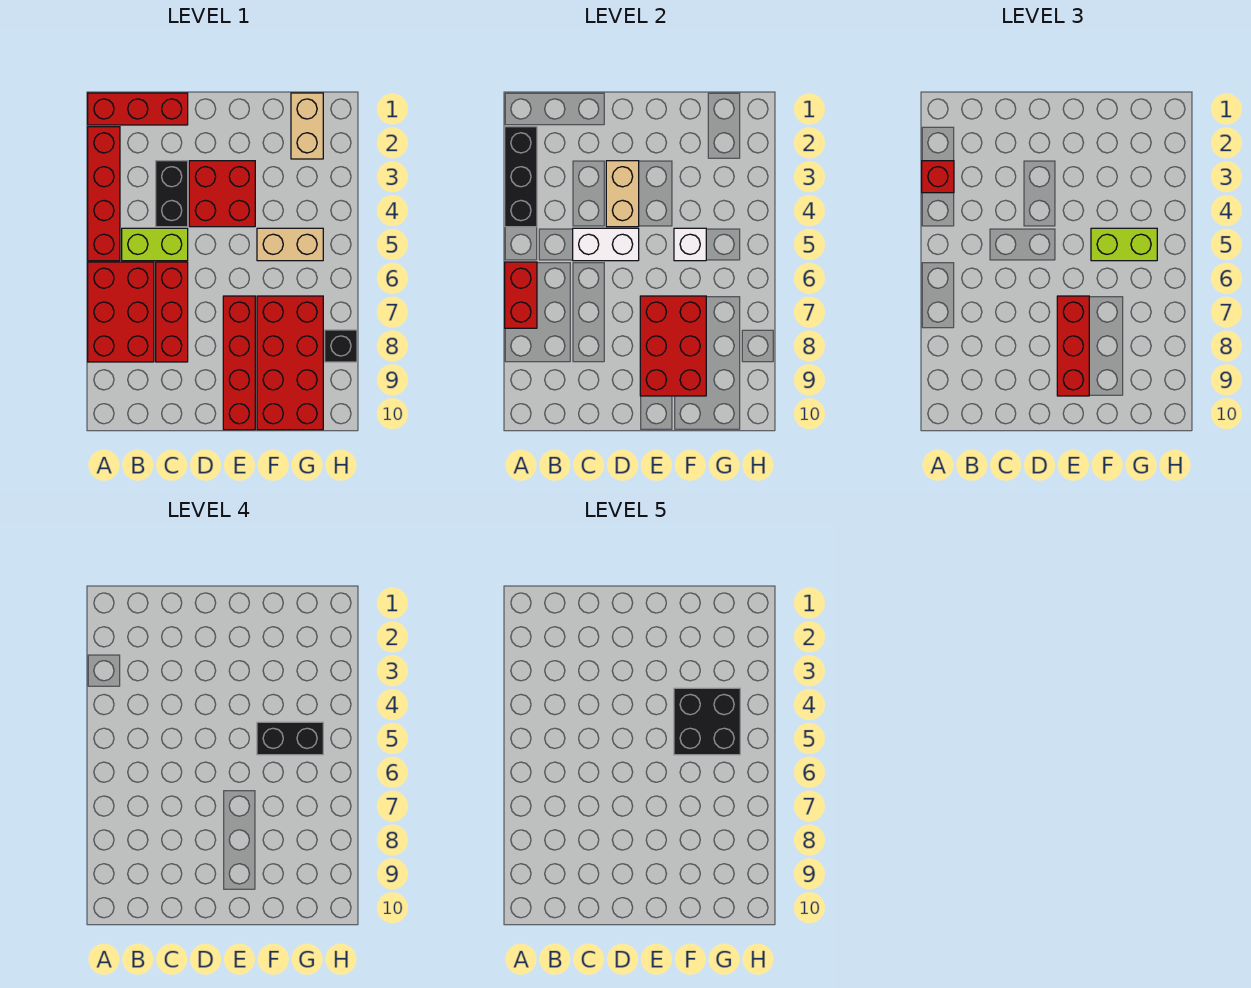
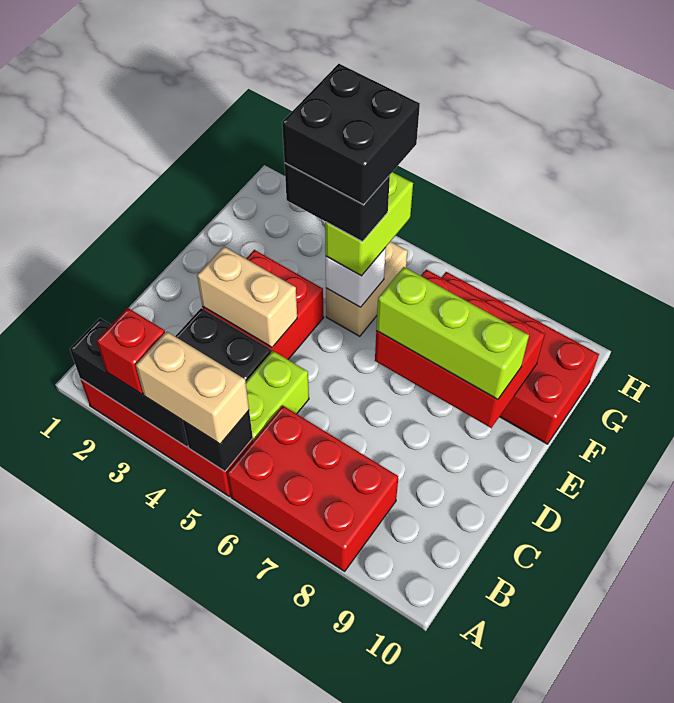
red brick A1:C1 level 1 -> none
red brick A6:A7 level 2 -> none
white brick C5:D5 level 2 -> none
red brick C6:C8 level 1 -> none
red brick E7:E10 level 1 -> none
red brick E7:E9 level 3 -> lime brick E7:E9 level 3
black brick F5:G5 level 4 -> black brick F4:F5 level 4
tan brick G1:G2 level 1 -> tan brick A4:A5 level 3
black brick H8 level 1 -> black brick A5 level 2

